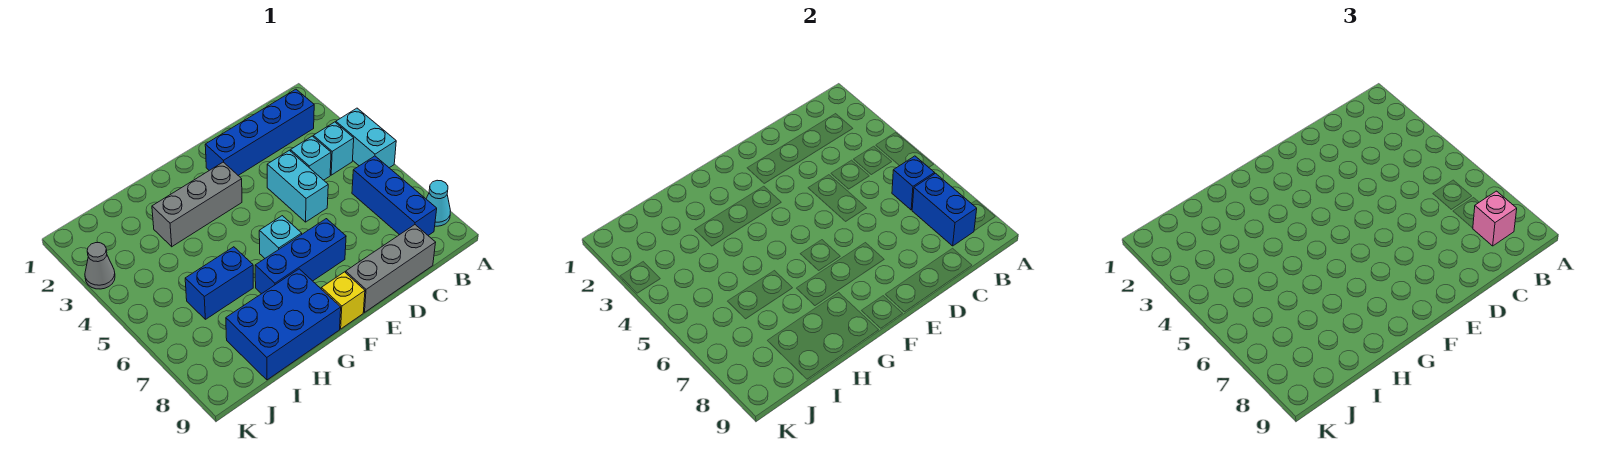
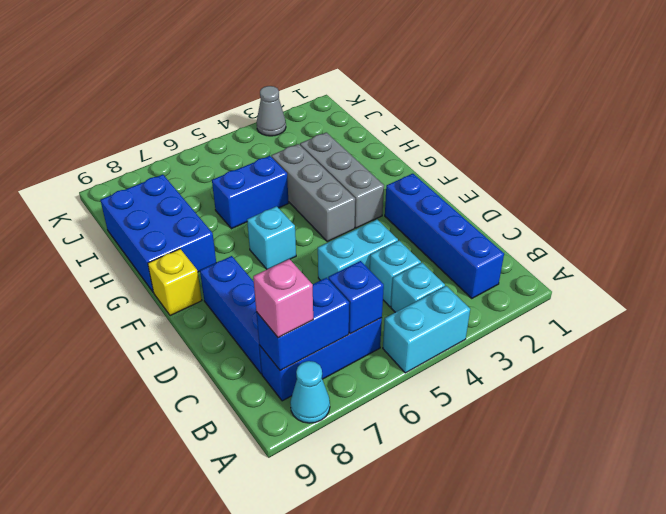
grey brick C9:E9 level 1 -> grey brick F4:H4 level 1
blue brick E7:G7 level 1 -> blue brick C8:E8 level 1
blue brick H6:I6 level 1 -> blue brick H5:H6 level 1

